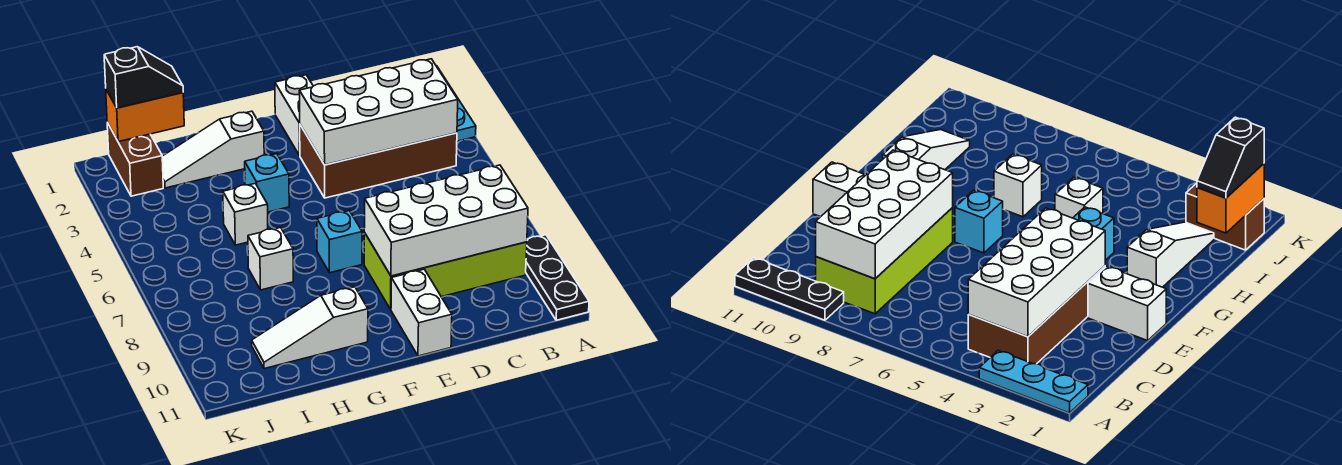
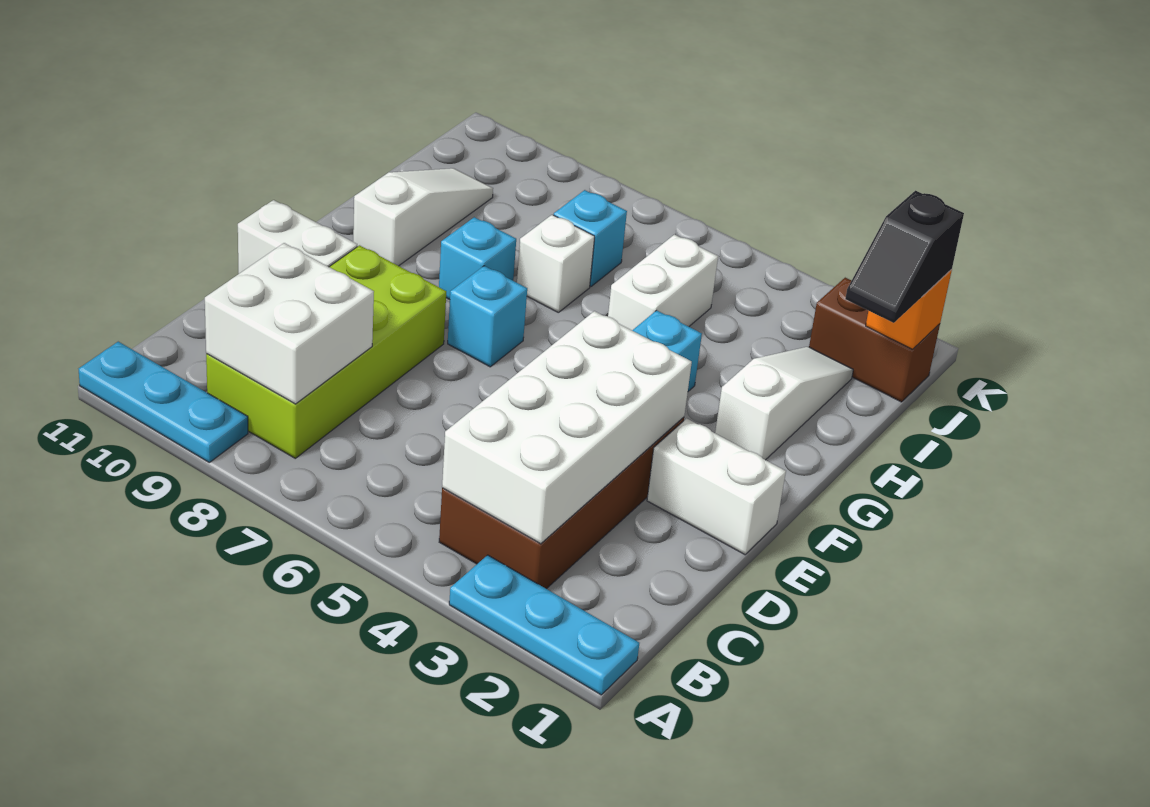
black plate A9:A11 level 1 -> cyan plate A9:A11 level 1
white brick B8:E9 level 2 -> white brick B8:C9 level 2
none -> cyan brick G8 level 1
white brick H5 level 1 -> white brick H5:I5 level 1
orange brick I1:J1 level 2 -> orange brick J1 level 2
none -> cyan brick I7 level 1

